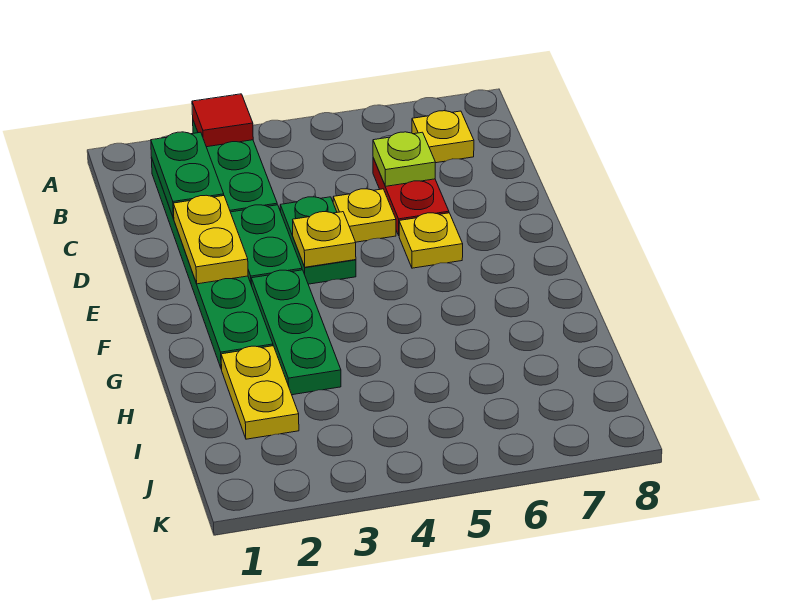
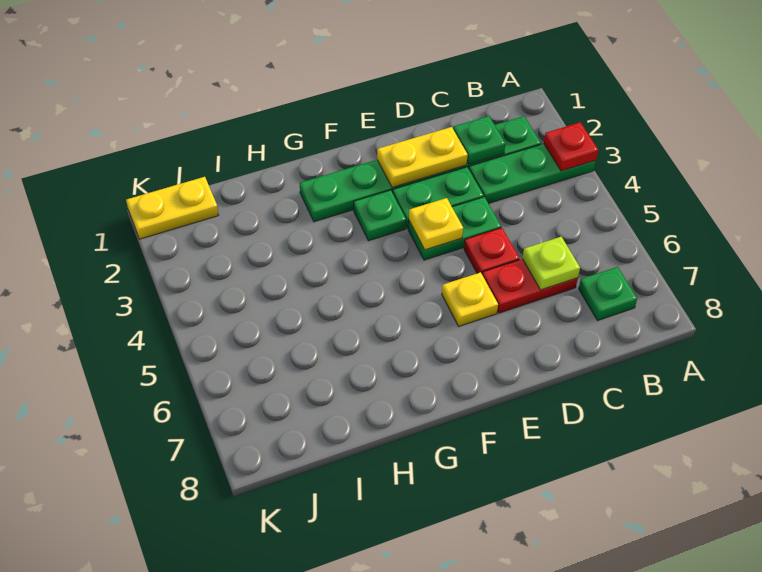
red tile A3 level 2 -> red plate A3 level 2
green plate B2:C2 level 2 -> green plate C2 level 2
yellow plate B7 level 1 -> green plate B7 level 1
yellow plate D5 level 1 -> red plate D5 level 1
green plate F3:H3 level 1 -> green plate F3 level 1
yellow plate H2:I2 level 1 -> yellow plate J1:K1 level 1

